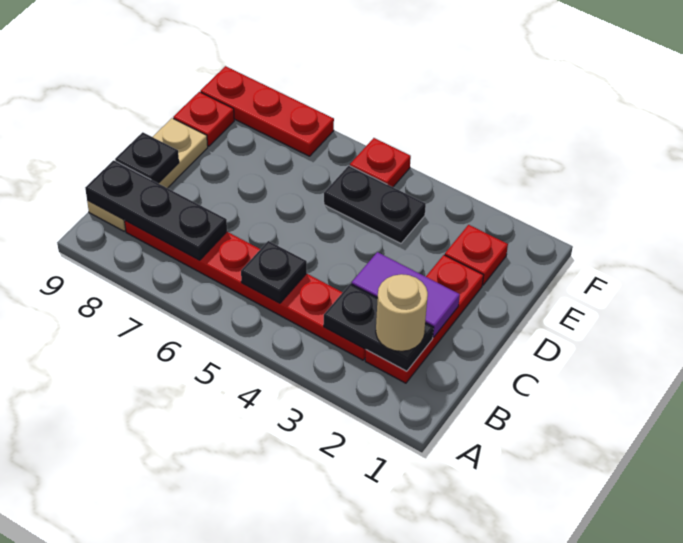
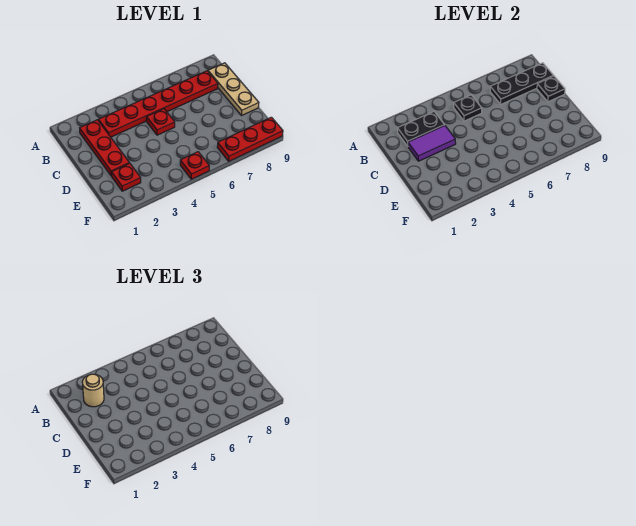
black plate E4:E5 level 1 -> none
red plate E9 level 1 -> red plate C5 level 1

